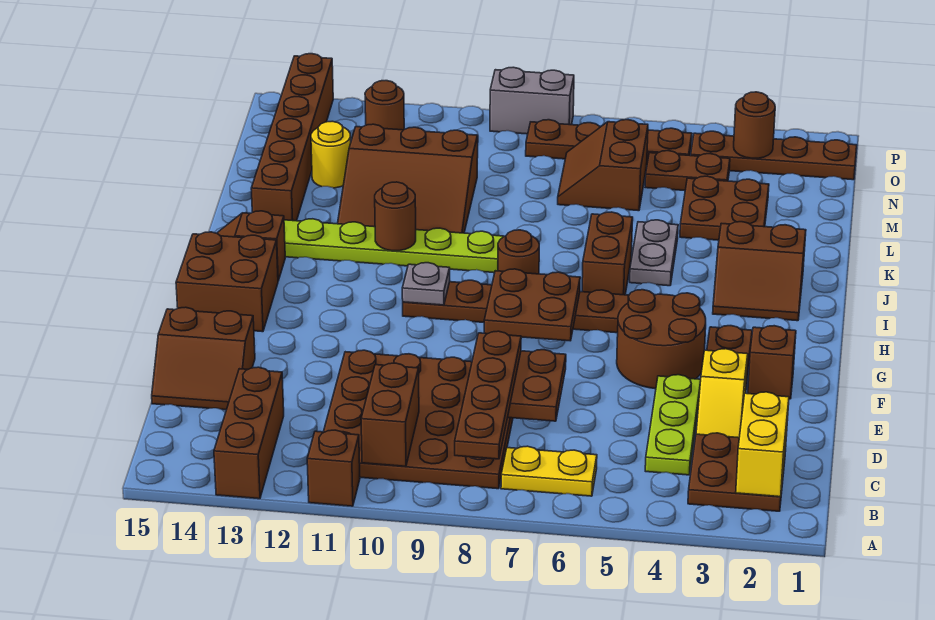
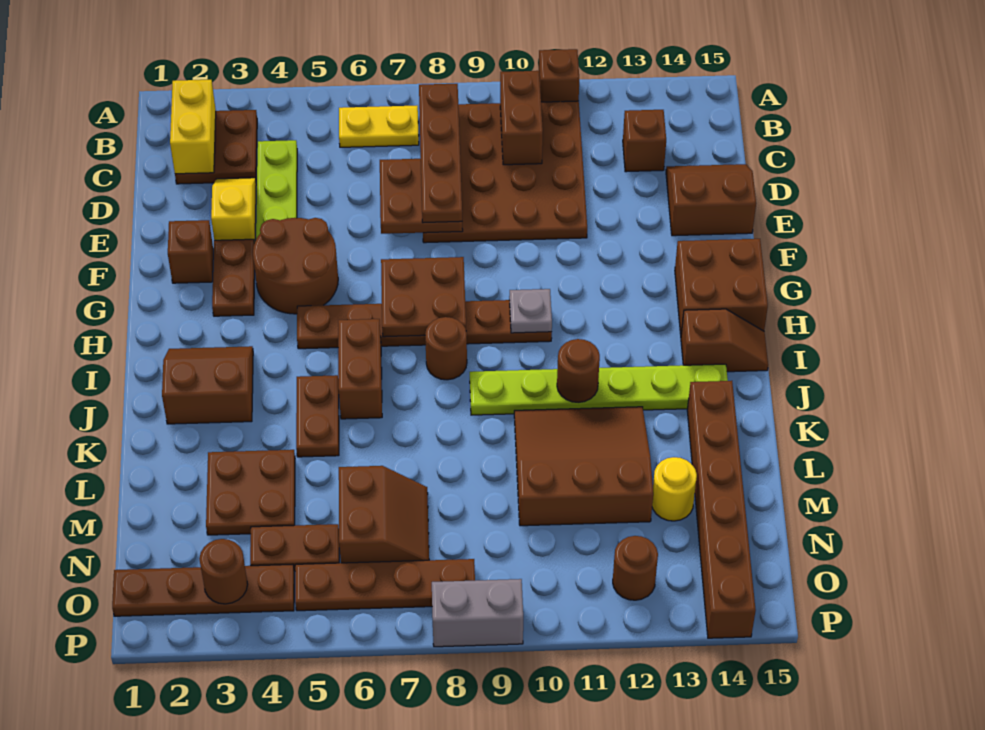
brown brick A13:C13 level 1 -> brown brick C13 level 1
grey plate J5:K5 level 1 -> brown plate J5:K5 level 1

